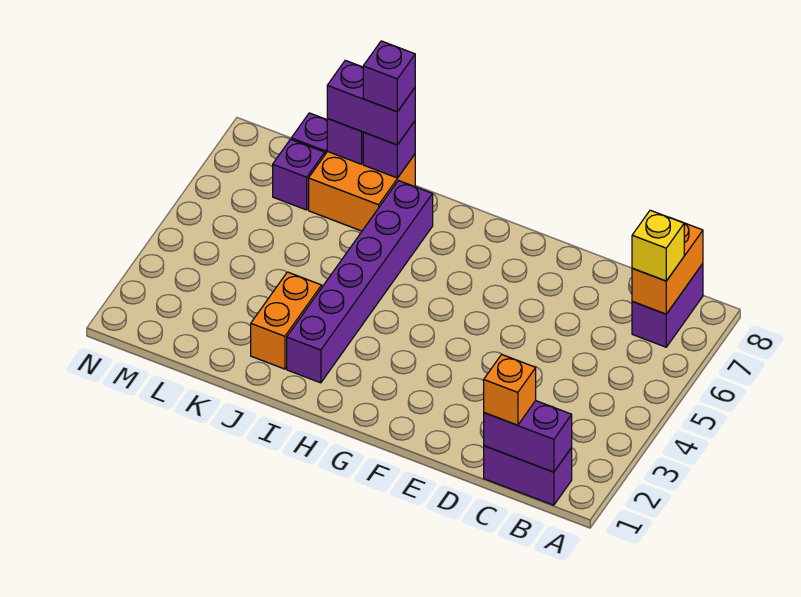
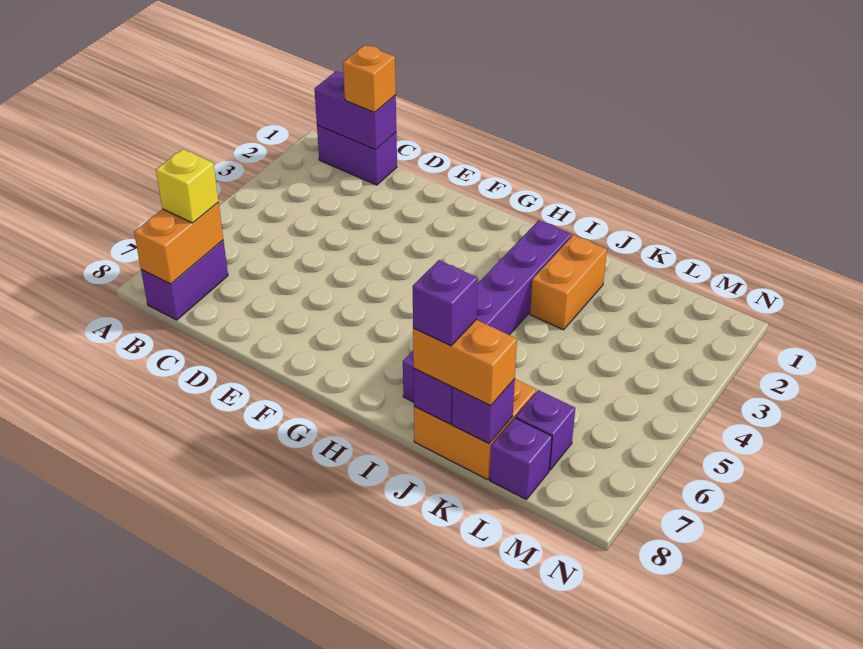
purple brick J8:K8 level 3 -> orange brick J8:K8 level 3

